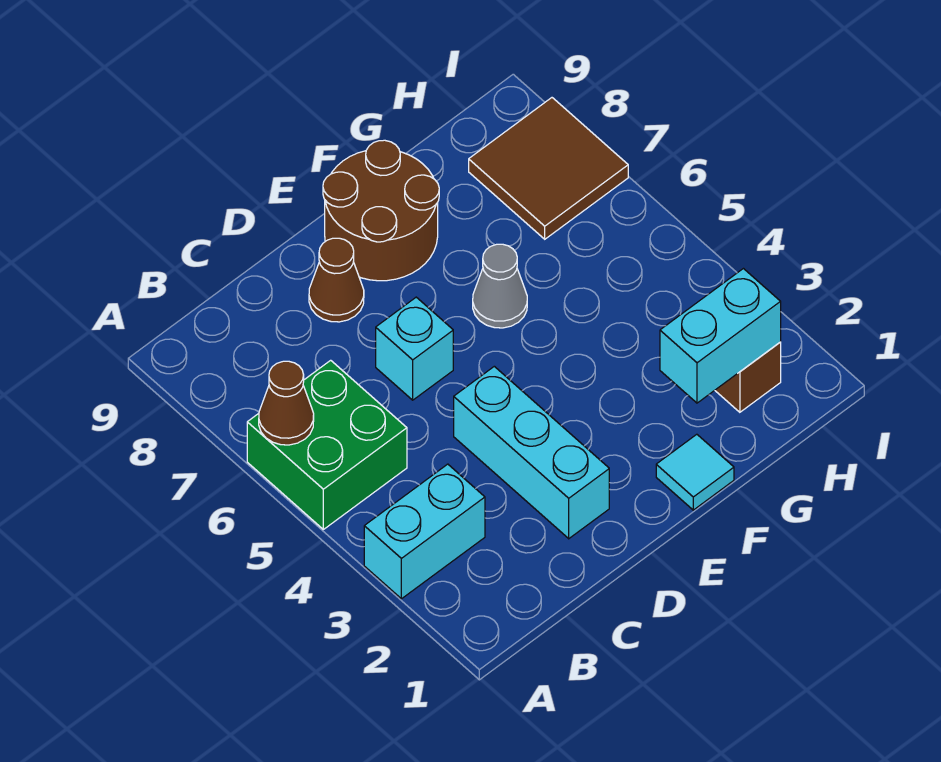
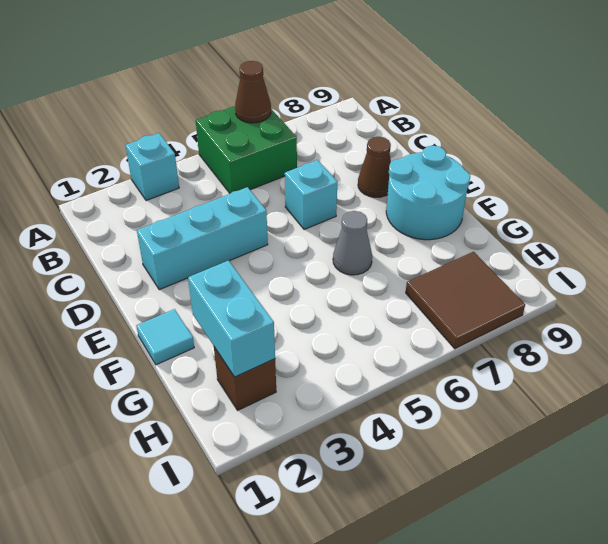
cyan brick A3:B3 level 1 -> cyan brick A3 level 1
brown round brick E8:F9 level 1 -> cyan round brick E8:F9 level 1

